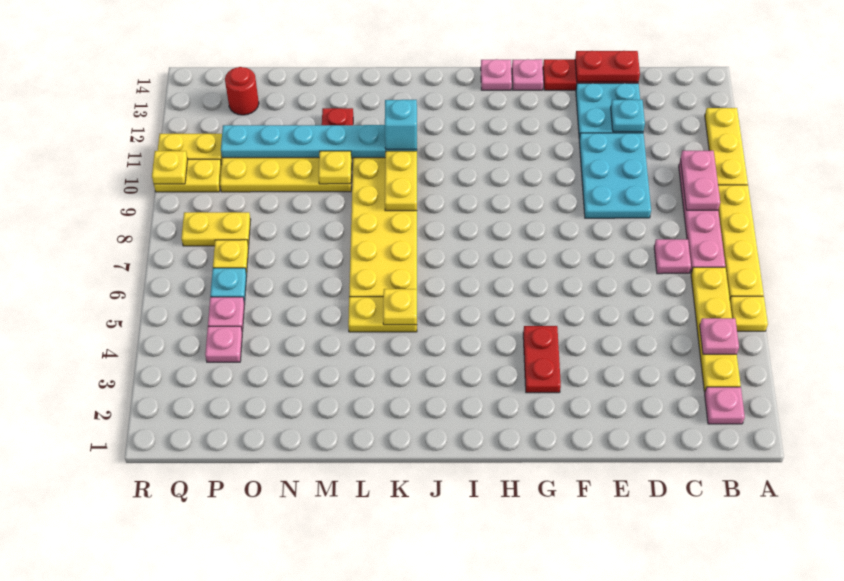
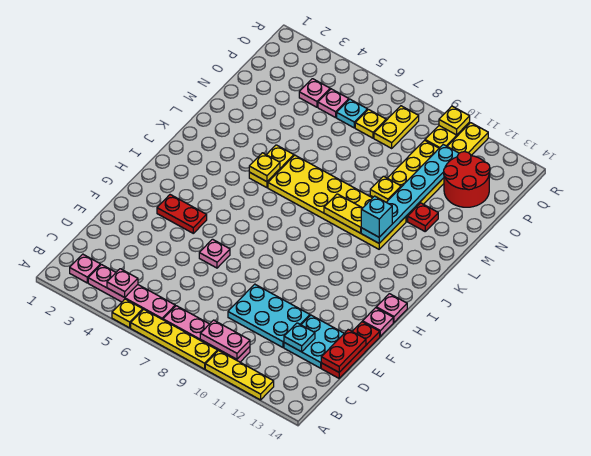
yellow plate B3:B6 level 1 -> pink plate B3:B6 level 1
pink plate C7 level 1 -> pink plate F6 level 1
red round brick P13 level 1 -> red round brick O12:P13 level 1

